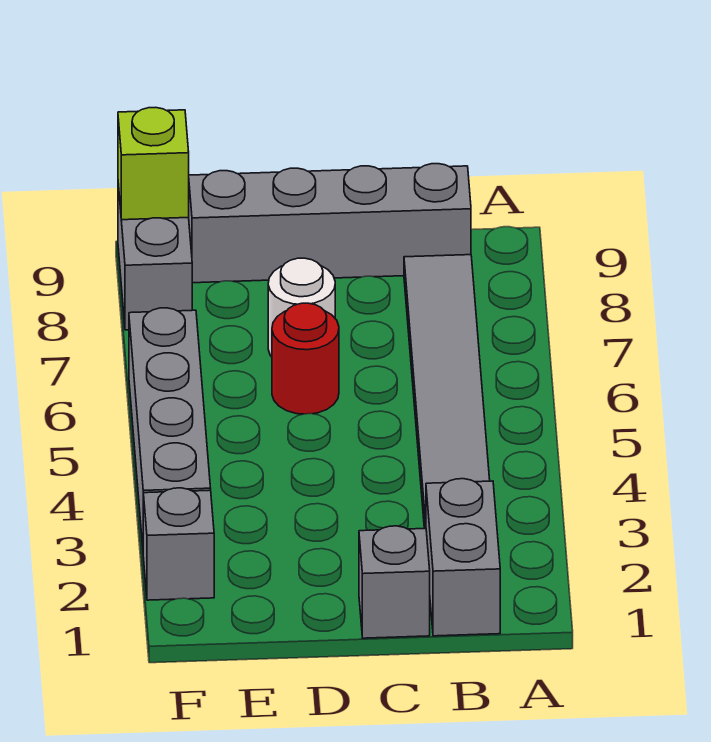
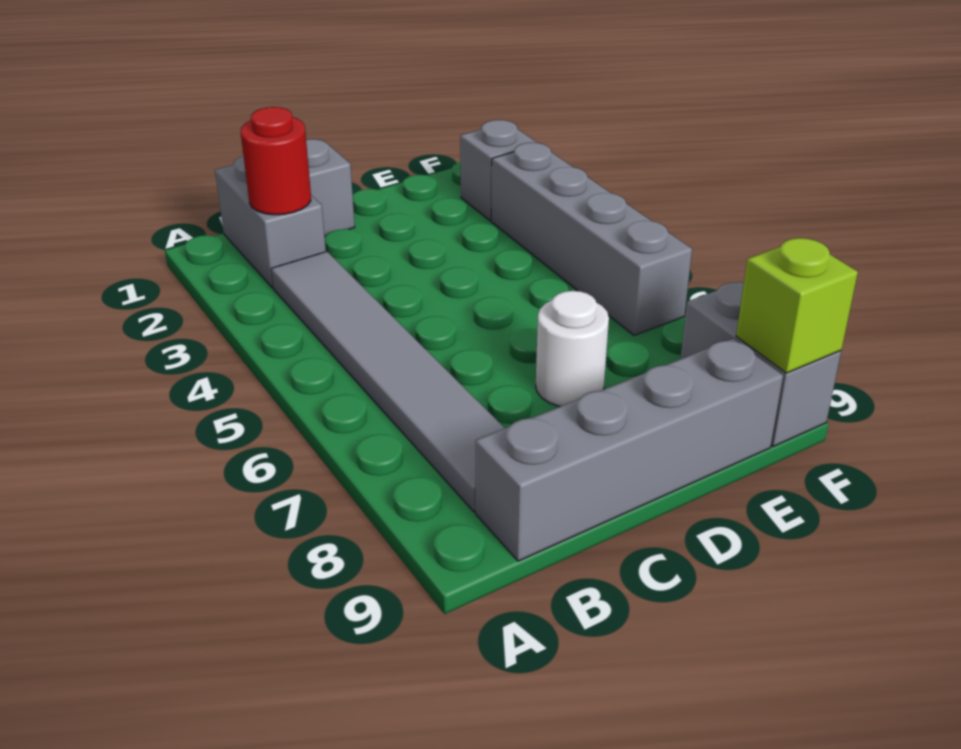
red round brick D6 level 1 -> red round brick B2 level 2

